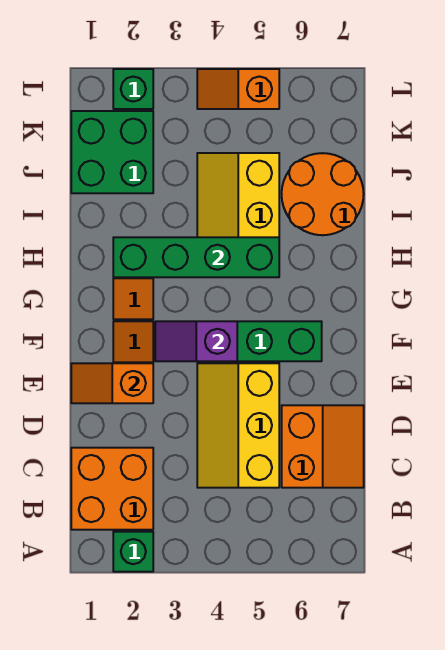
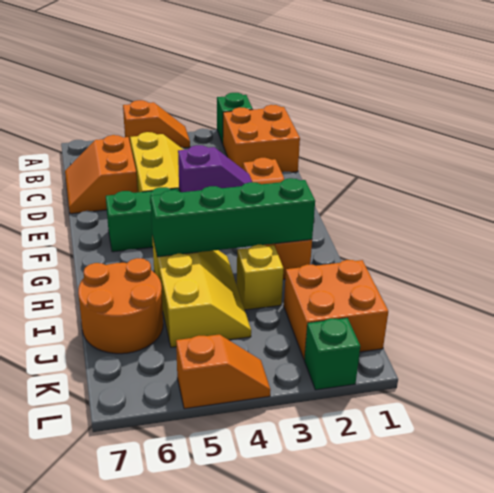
orange slope E1:E2 level 2 top 2 -> orange slope A4:A5 level 1 top 5
none -> yellow brick I3 level 1
green brick J1:K2 level 1 -> orange brick J1:K2 level 1

